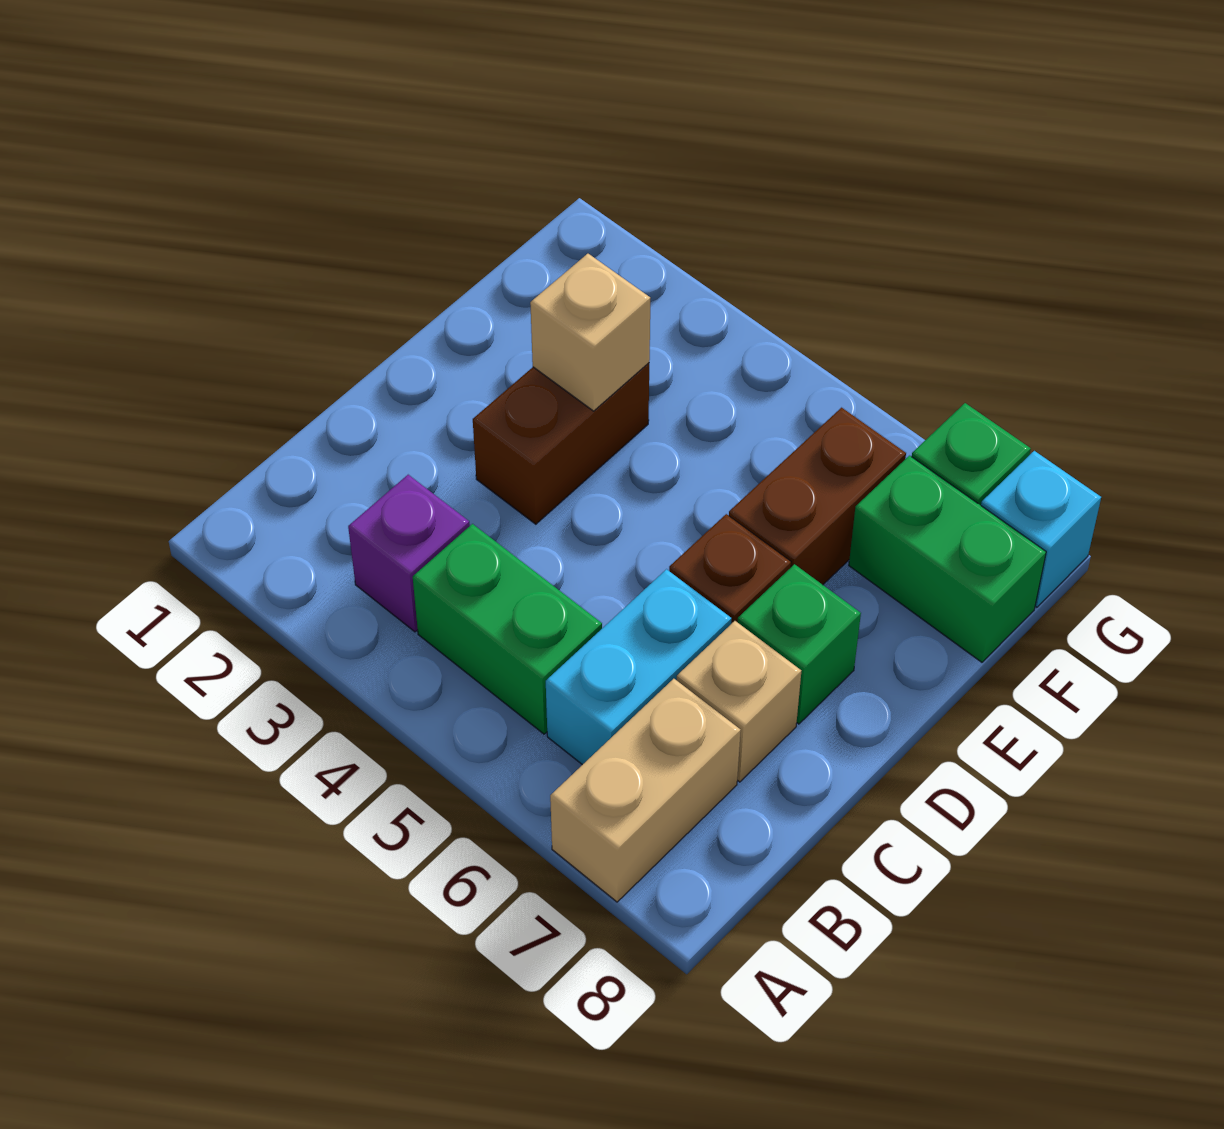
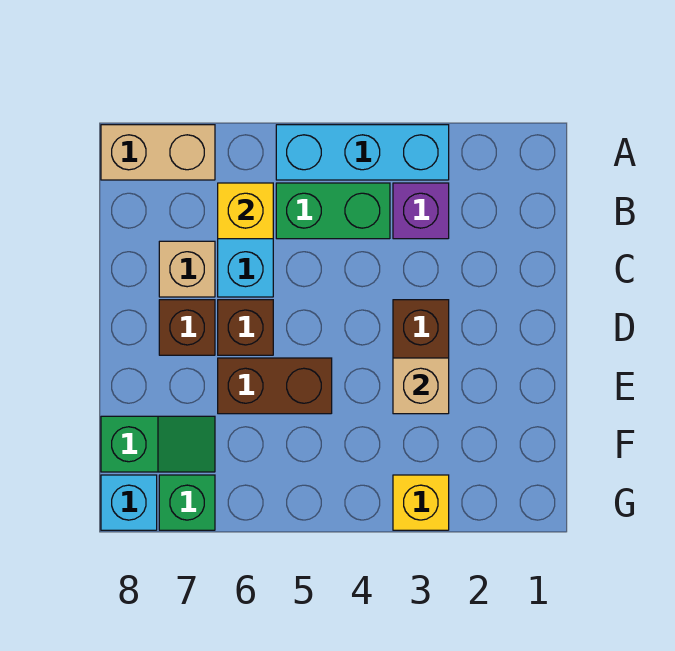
none -> cyan brick A3:A5 level 1
tan brick A7:B7 level 1 -> tan brick A7:A8 level 1
none -> yellow brick B6 level 2
green brick D7 level 1 -> brown brick D7 level 1
brown brick E6:F6 level 1 -> brown brick E5:E6 level 1
green brick F7:F8 level 1 -> green slope F7:F8 level 1 top 8
none -> yellow brick G3 level 1

